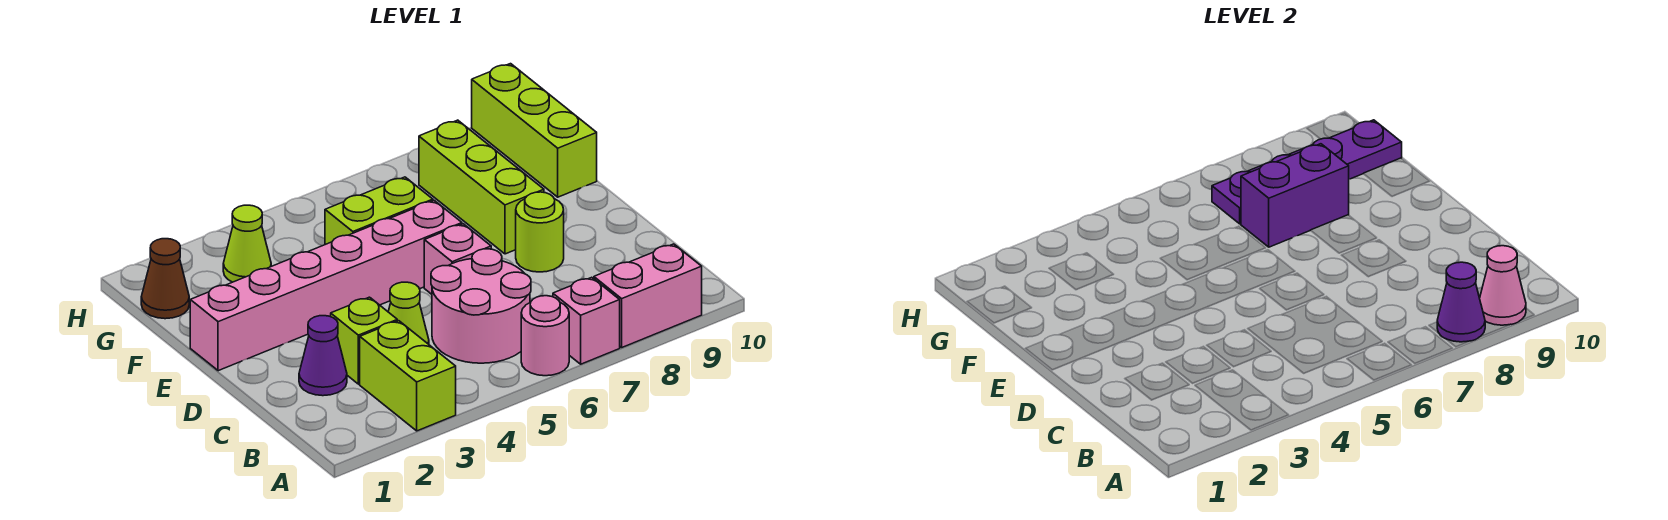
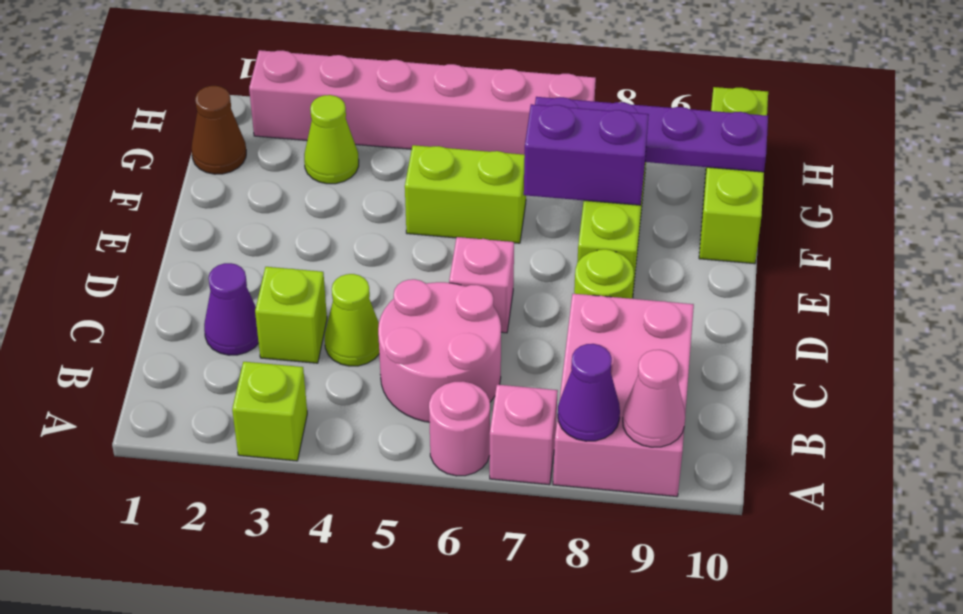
lime brick A3:B3 level 1 -> lime brick A3 level 1
pink brick A8:A9 level 1 -> pink brick A8:C9 level 1
pink brick E1:E6 level 1 -> pink brick H2:H7 level 1

